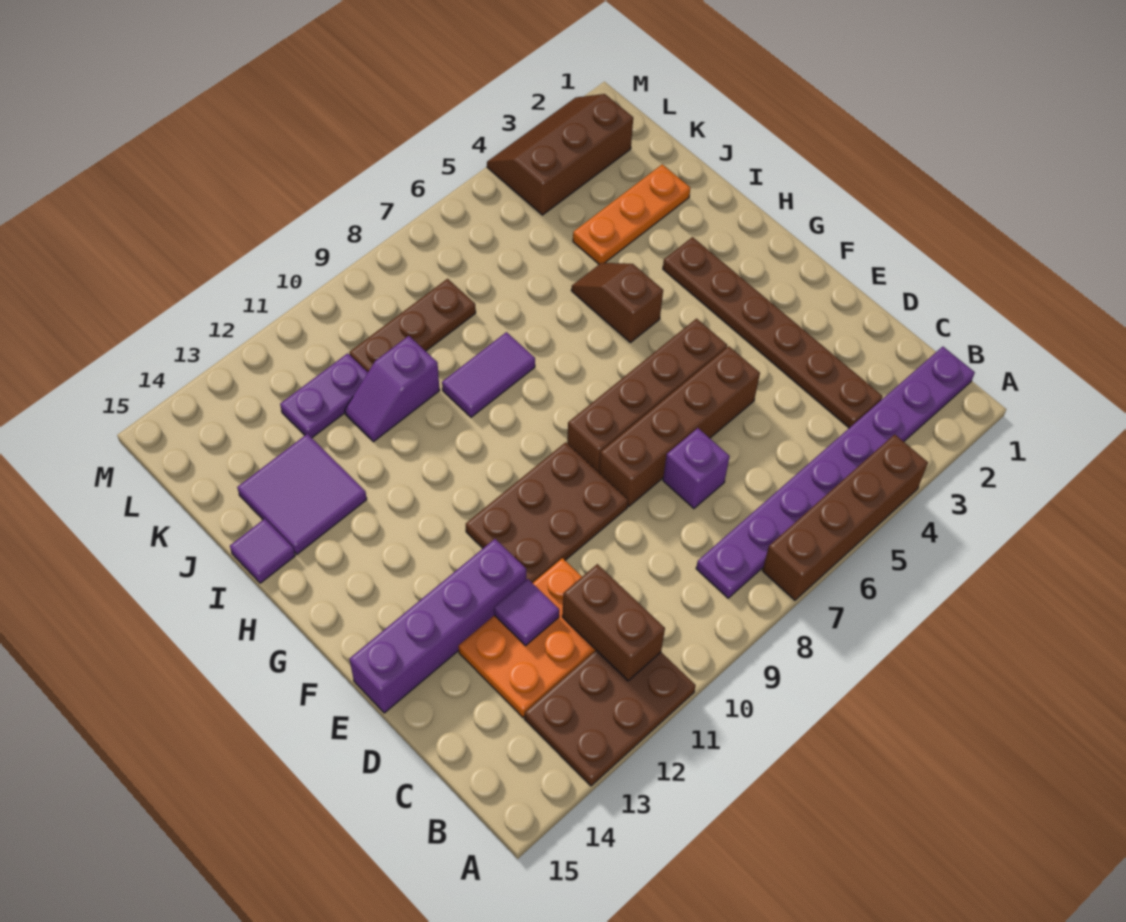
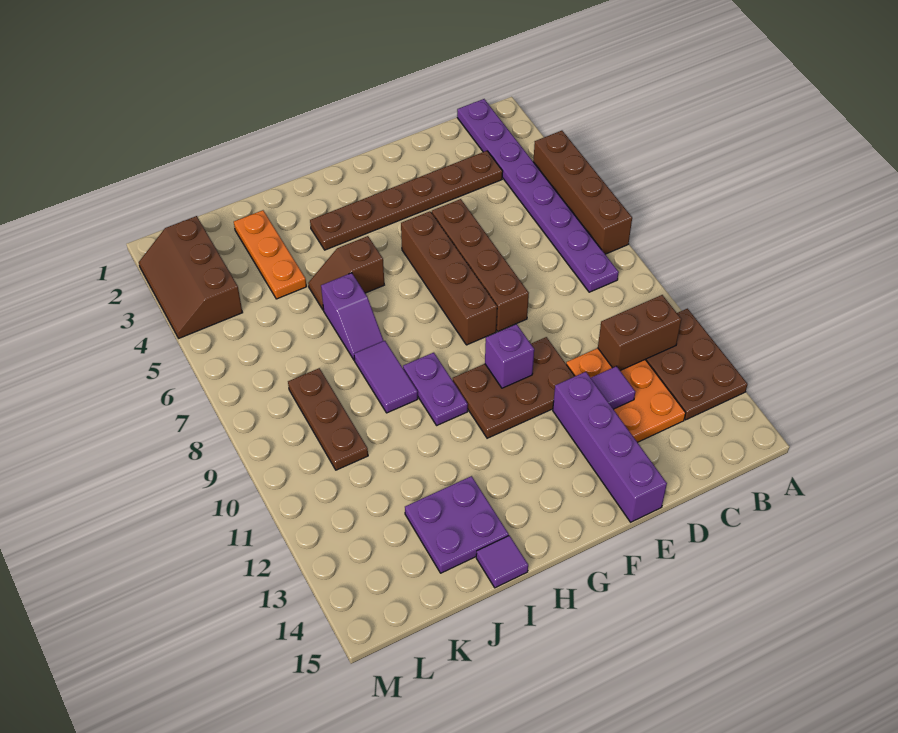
purple brick D7 level 1 -> purple brick F10 level 2
brown plate E9:F11 level 1 -> brown plate E10:G11 level 1
purple tile I13:J14 level 1 -> purple plate I13:J14 level 1
purple slope J10:J11 level 1 top 10 -> purple slope I6:I7 level 1 top 6
purple plate K11:K12 level 1 -> purple plate H9:H10 level 1

